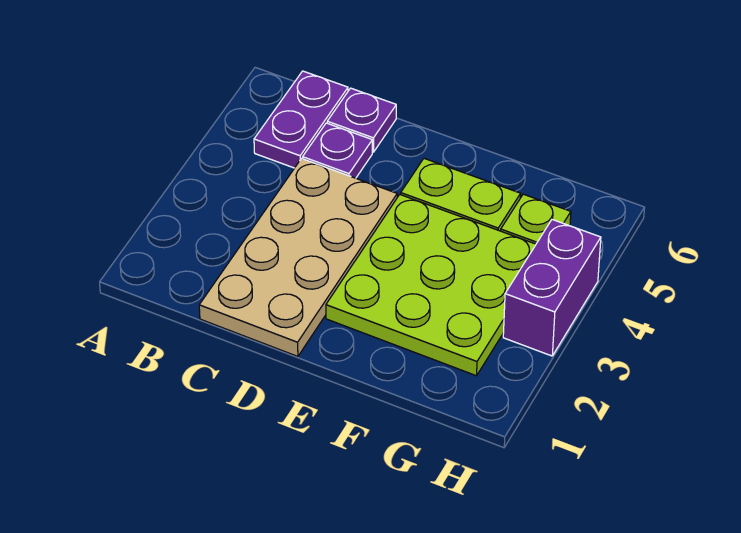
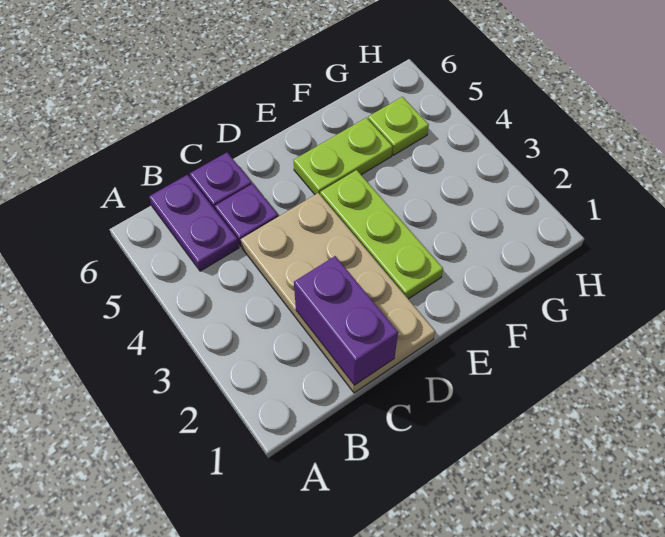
lime plate E2:G4 level 1 -> lime plate E2:E4 level 1
purple brick H3:H4 level 1 -> purple brick C1:C2 level 2

